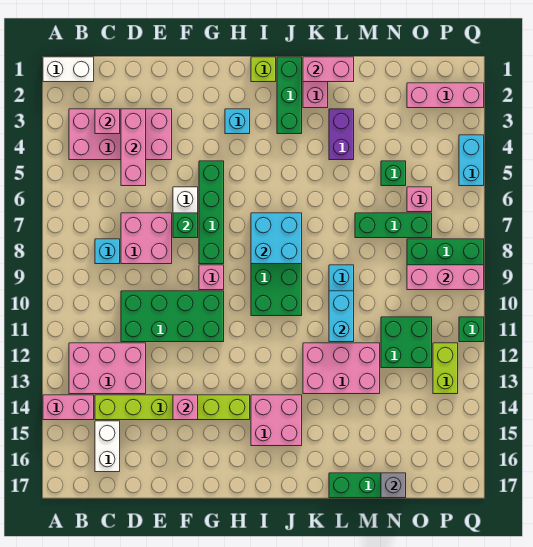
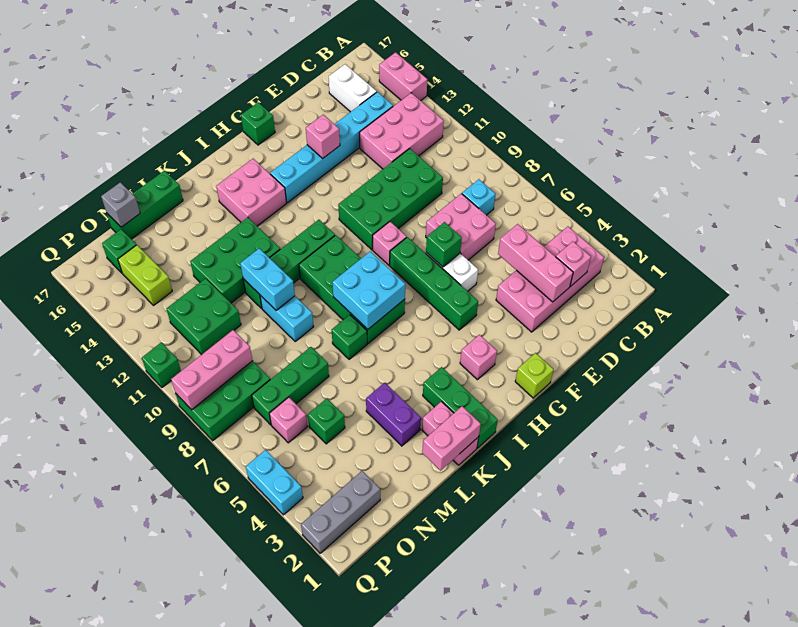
white brick A1:B1 level 1 -> none
pink brick A14:B14 level 1 -> pink brick A14:A15 level 1
lime brick C14:H14 level 1 -> cyan brick C14:H14 level 1
none -> green brick G17 level 1
cyan brick H3 level 1 -> pink brick H3 level 1
lime brick I1 level 1 -> lime brick G1 level 1
none -> green brick I11:L11 level 1
none -> green brick K7 level 1
pink brick K12:M13 level 1 -> green brick K12:M13 level 1
pink brick O2:Q2 level 1 -> grey brick O2:Q2 level 1
none -> green brick O16 level 1
lime brick P12:P13 level 1 -> lime brick O14:O15 level 1

